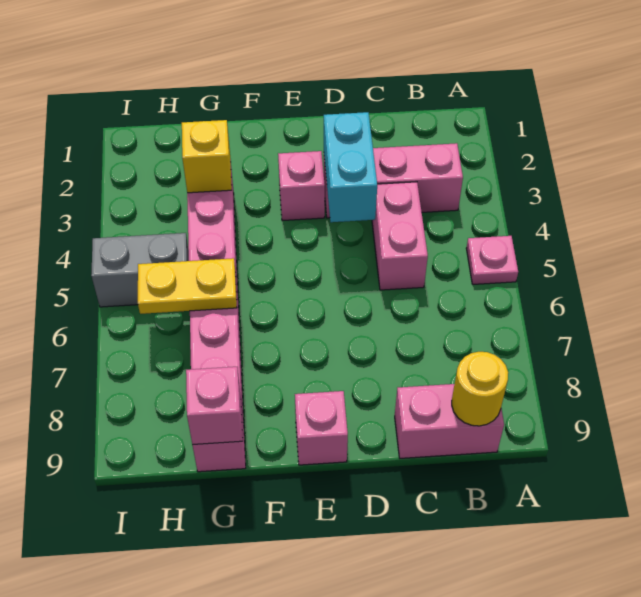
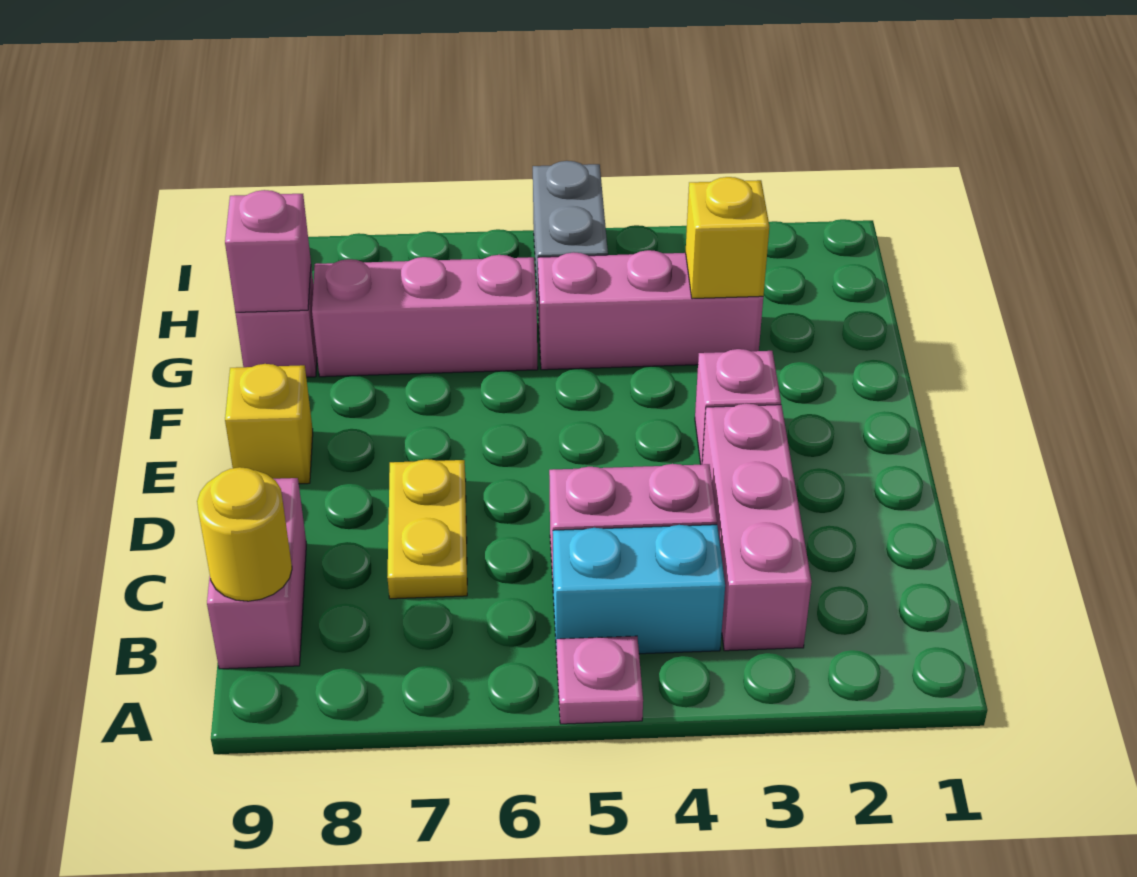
cyan brick D3:D4 level 2 -> cyan brick B4:B5 level 1
pink brick E9 level 1 -> yellow brick E9 level 1
yellow plate G6:H6 level 2 -> yellow plate C7:D7 level 1

